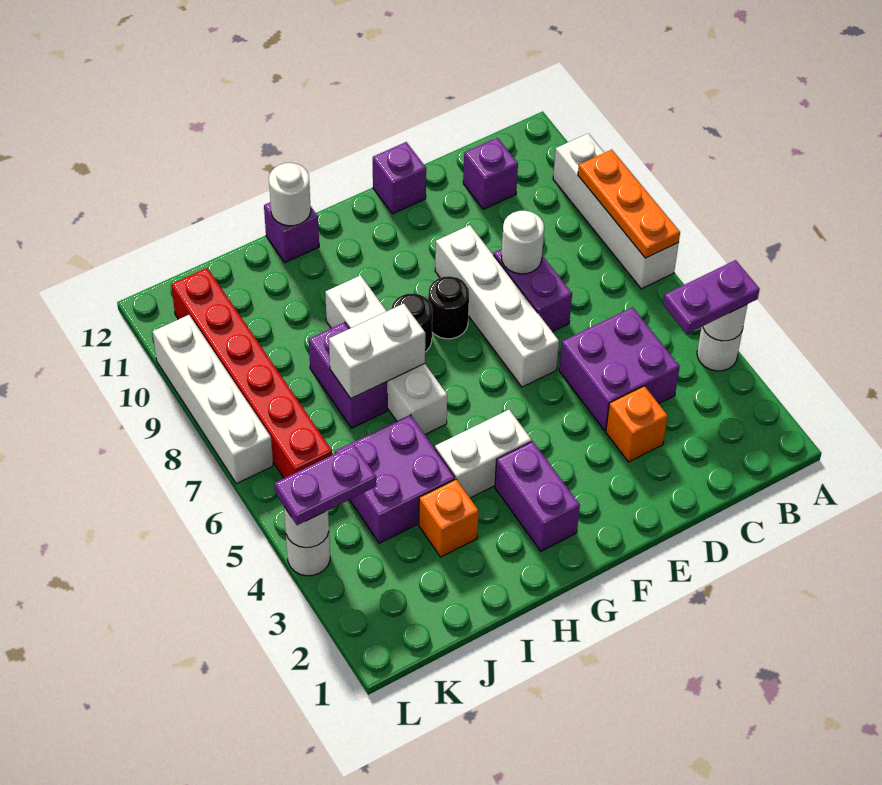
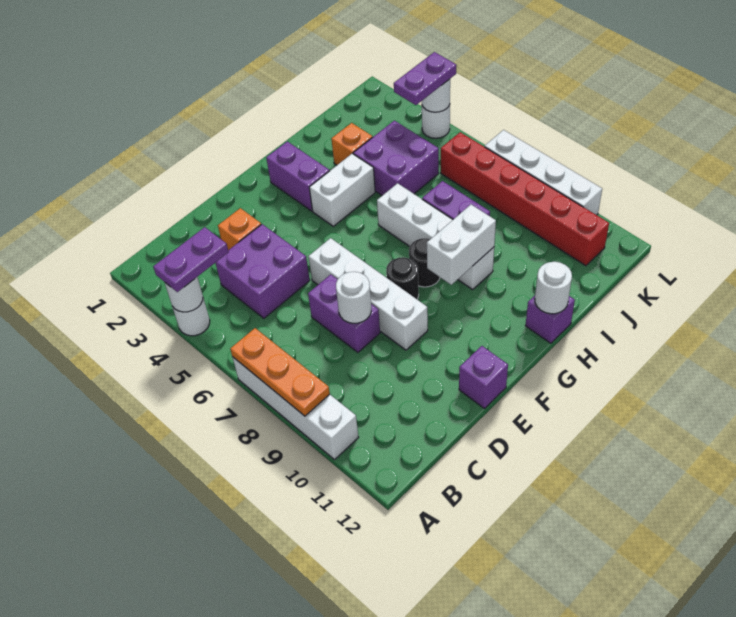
purple brick C11 level 1 -> none
white brick H7:I7 level 2 -> white brick G9:H9 level 2

